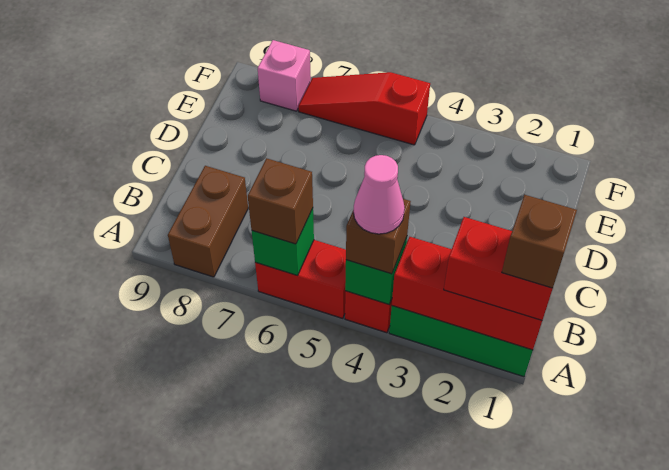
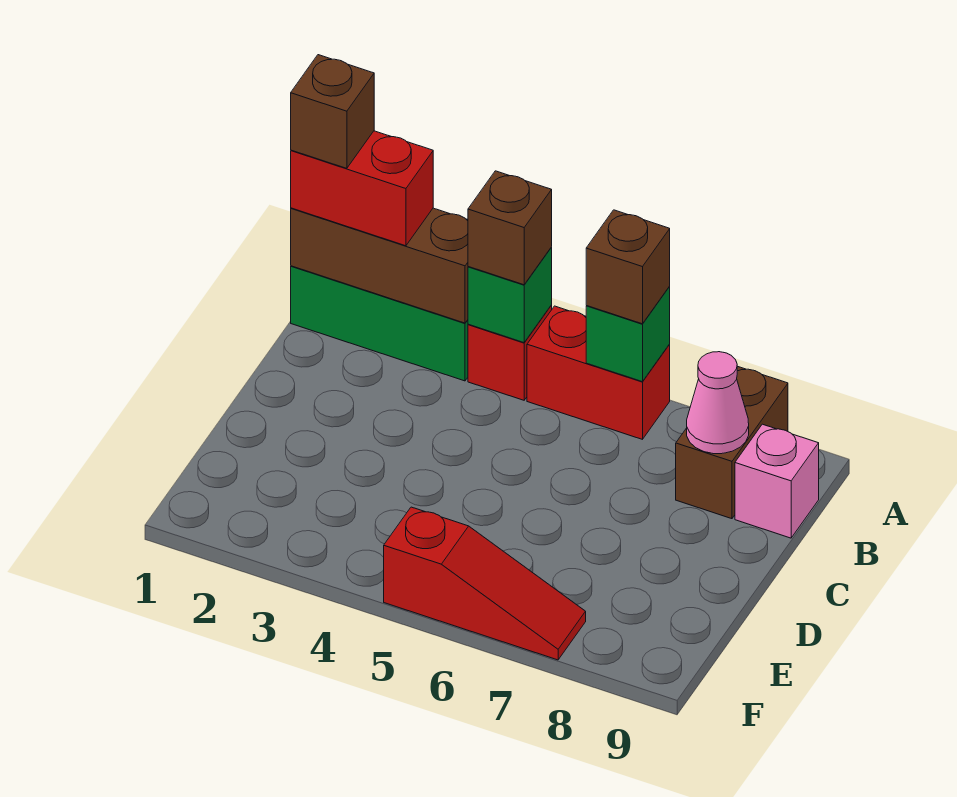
red brick A1:A3 level 2 -> brown brick A1:A3 level 2
pink cone A4 level 4 -> pink cone B8 level 2
pink brick F8 level 1 -> pink brick B9 level 1

